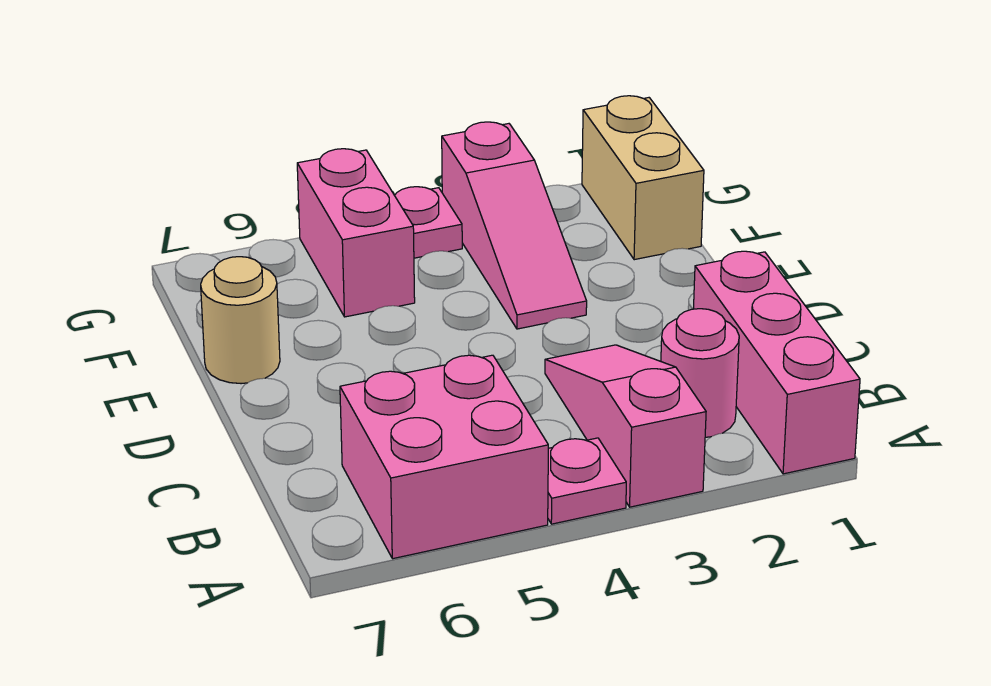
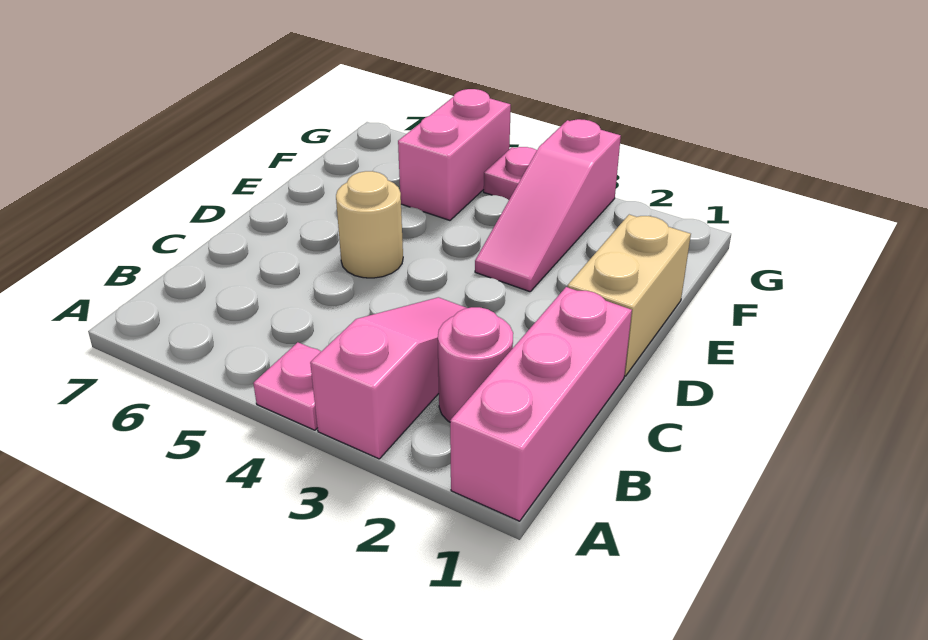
pink brick A5:B6 level 1 -> none
tan round brick E7 level 1 -> tan round brick D5 level 1
tan brick F1:G1 level 1 -> tan brick D1:E1 level 1

